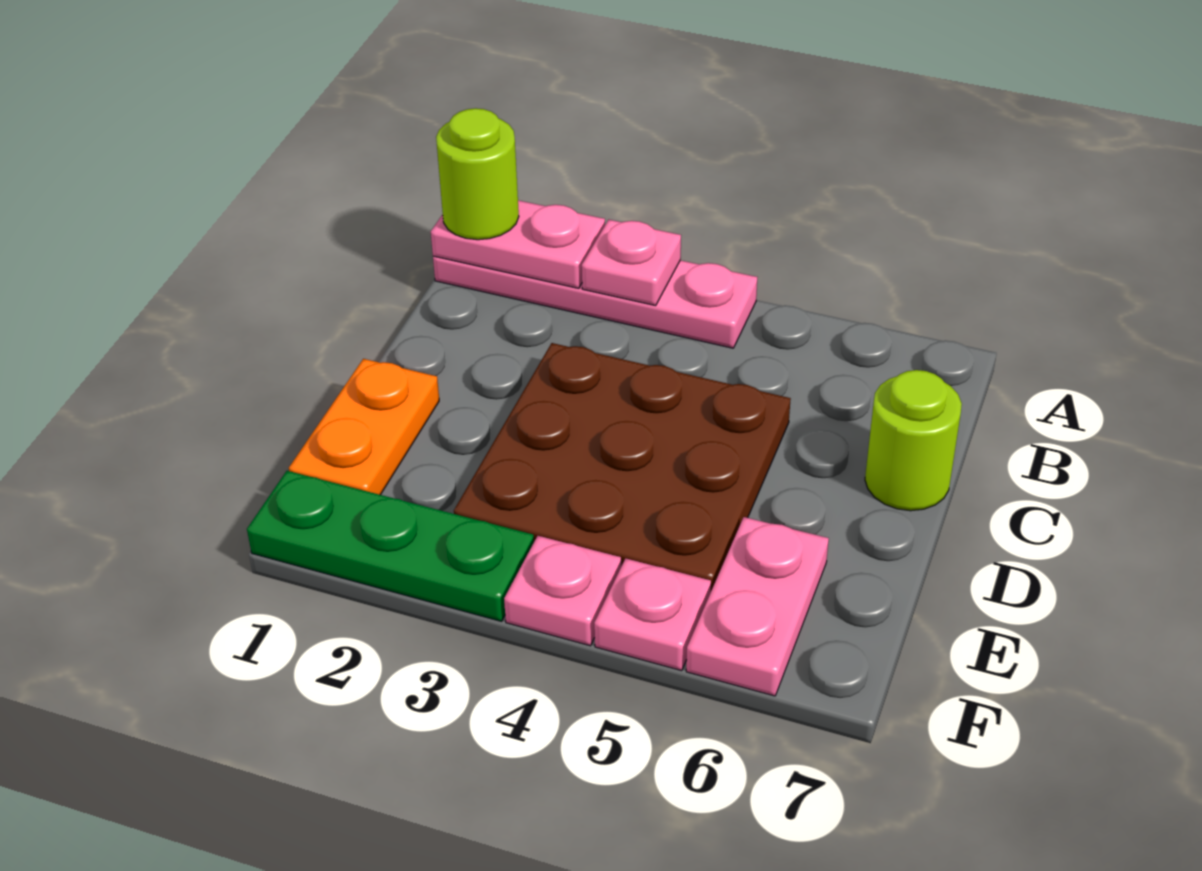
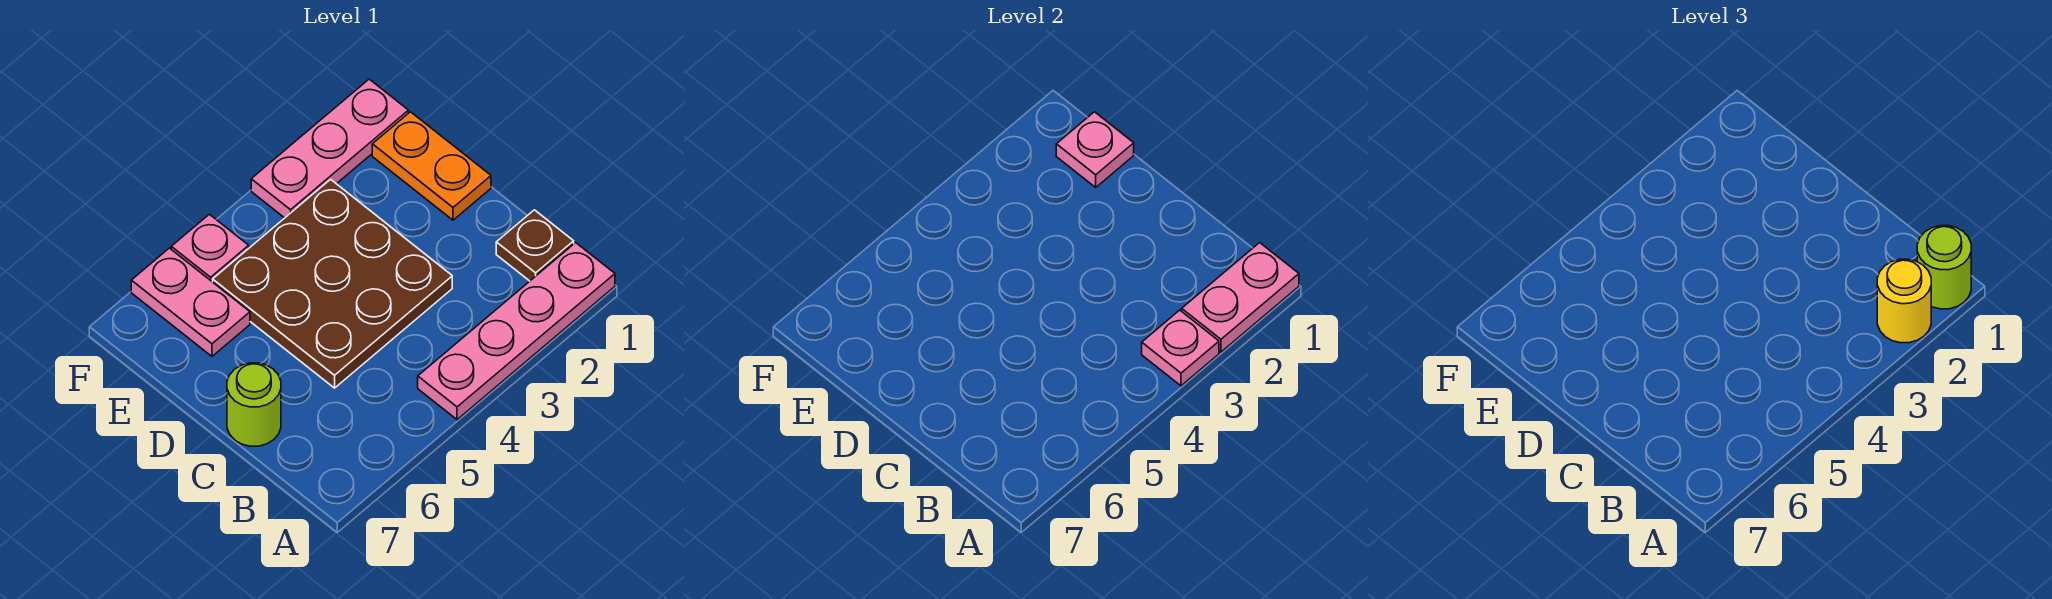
none -> yellow round brick A2 level 3
none -> brown plate B1 level 1
green plate F1:F3 level 1 -> pink plate F1:F3 level 1
pink plate F4 level 1 -> pink plate E1 level 2

